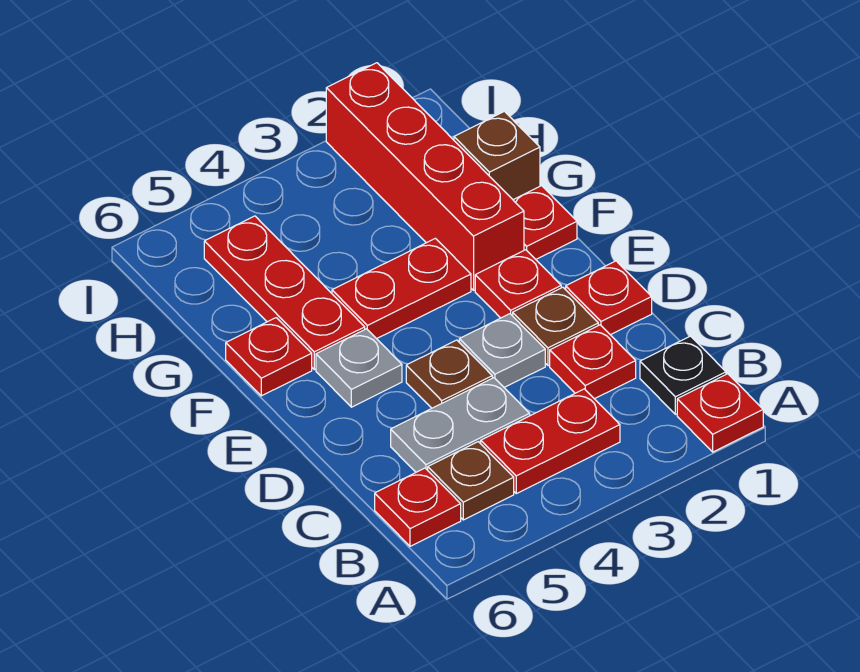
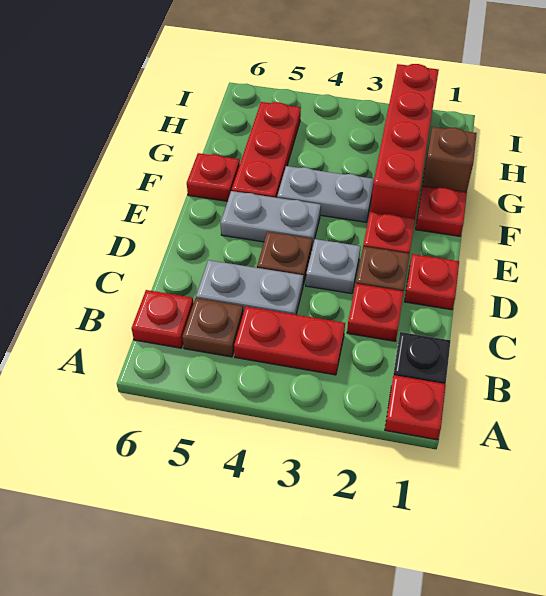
grey plate E5 level 1 -> grey plate E4:E5 level 1
red plate F3:F4 level 1 -> grey plate F3:F4 level 1

